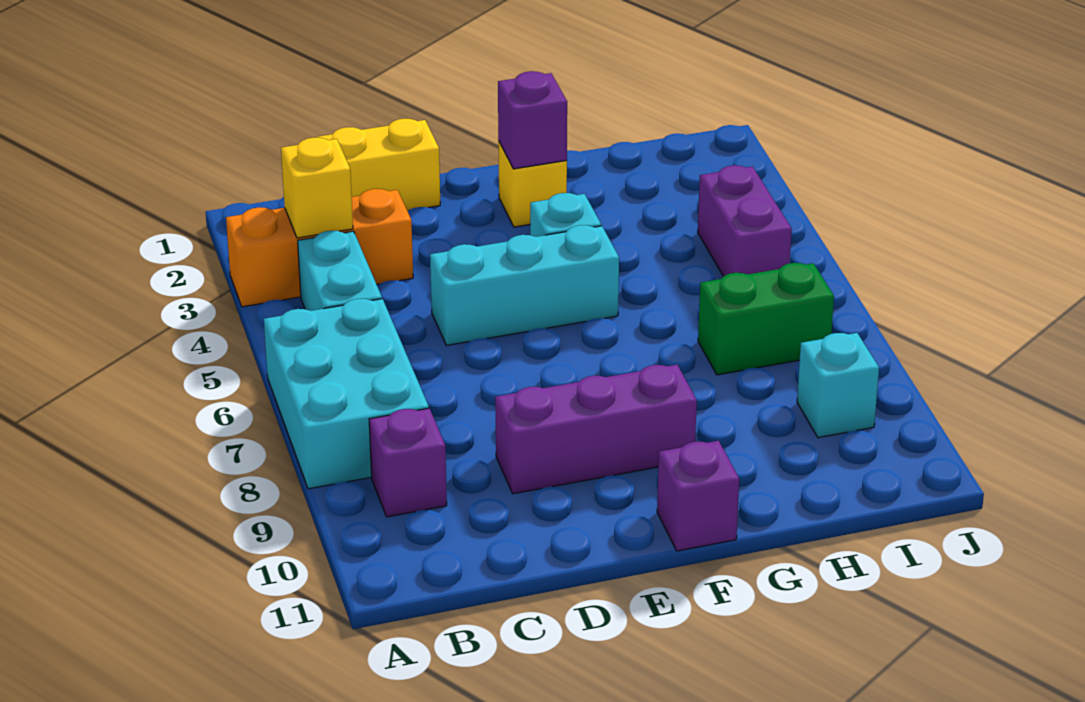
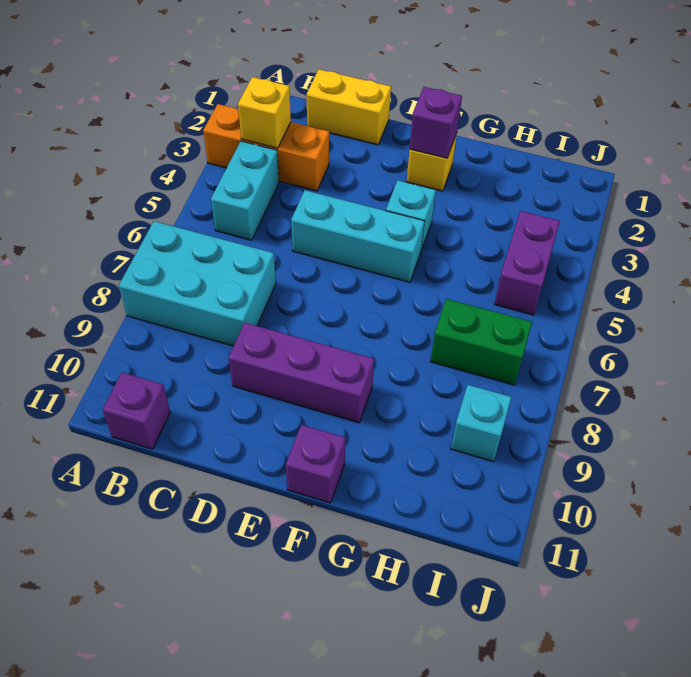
cyan brick A6:B8 level 1 -> cyan brick A7:C8 level 1
purple brick B9 level 1 -> purple brick B11 level 1

